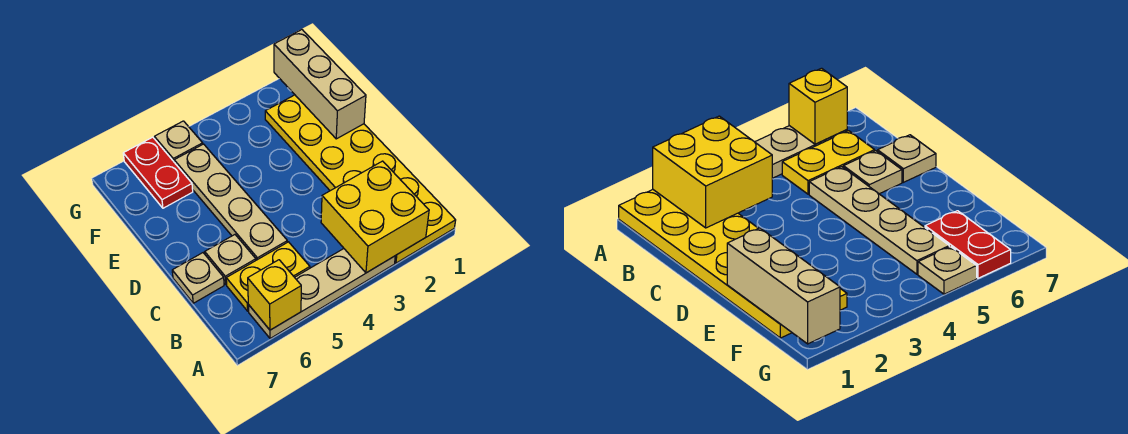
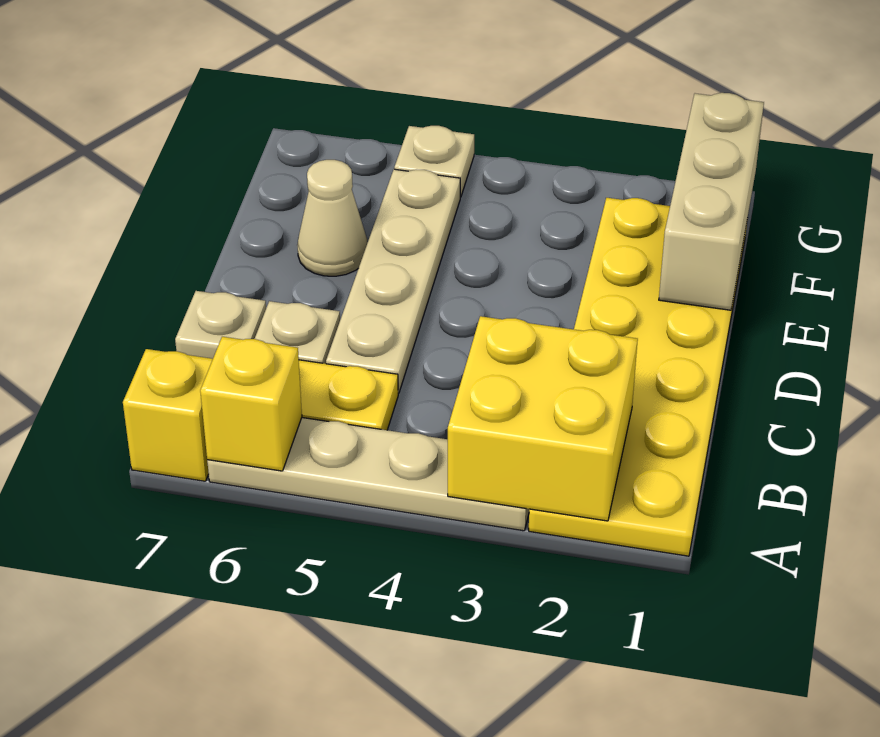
none -> yellow brick A7 level 1
none -> tan cone E6 level 1
red plate F6:G6 level 1 -> none

